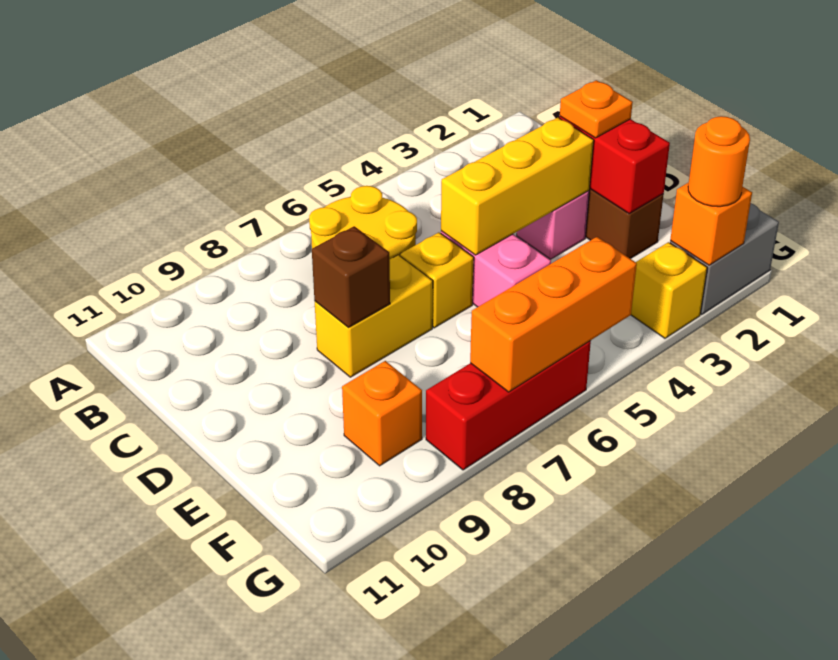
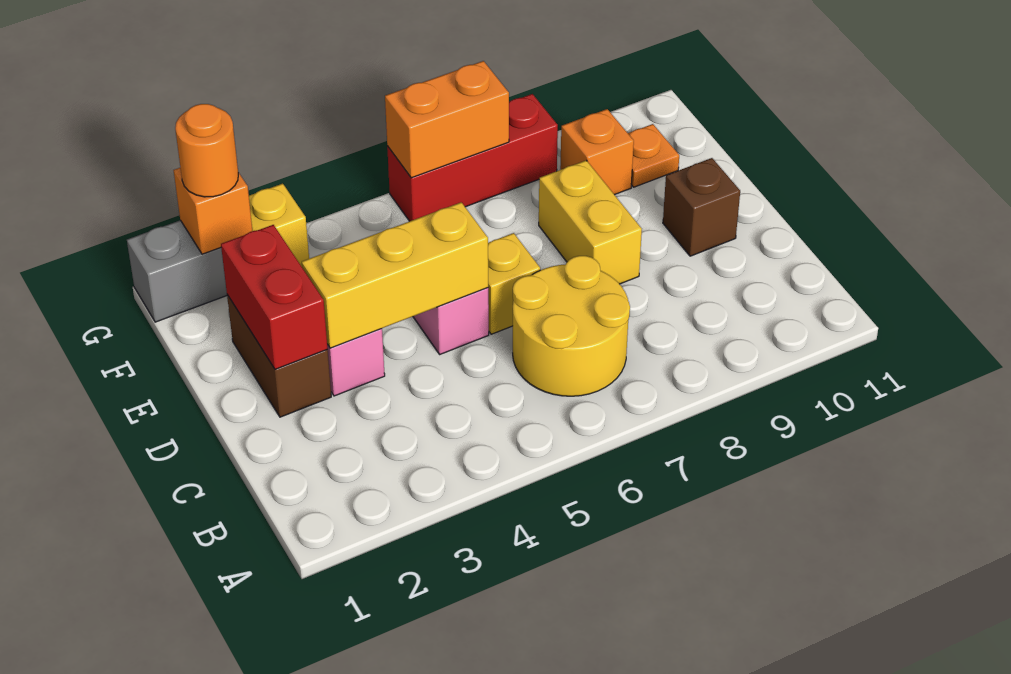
orange plate D2 level 3 -> orange plate F10 level 1
yellow brick D7:D8 level 1 -> yellow brick D8:E8 level 1
brown brick D8 level 2 -> brown brick D10 level 1
orange brick G5:G7 level 2 -> orange brick G6:G7 level 2

